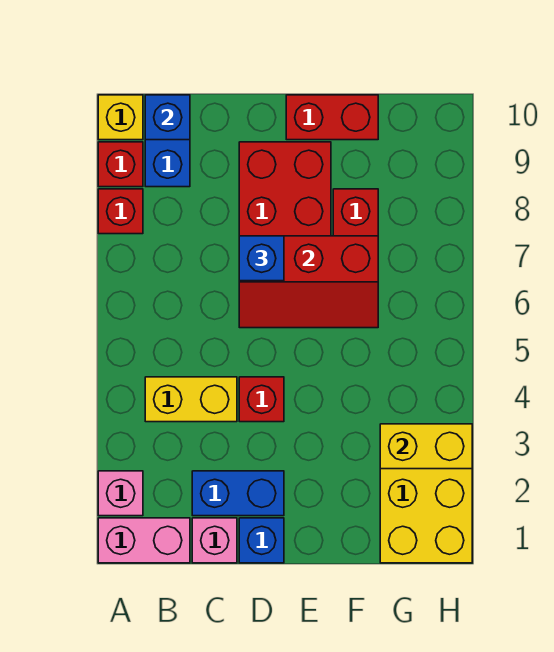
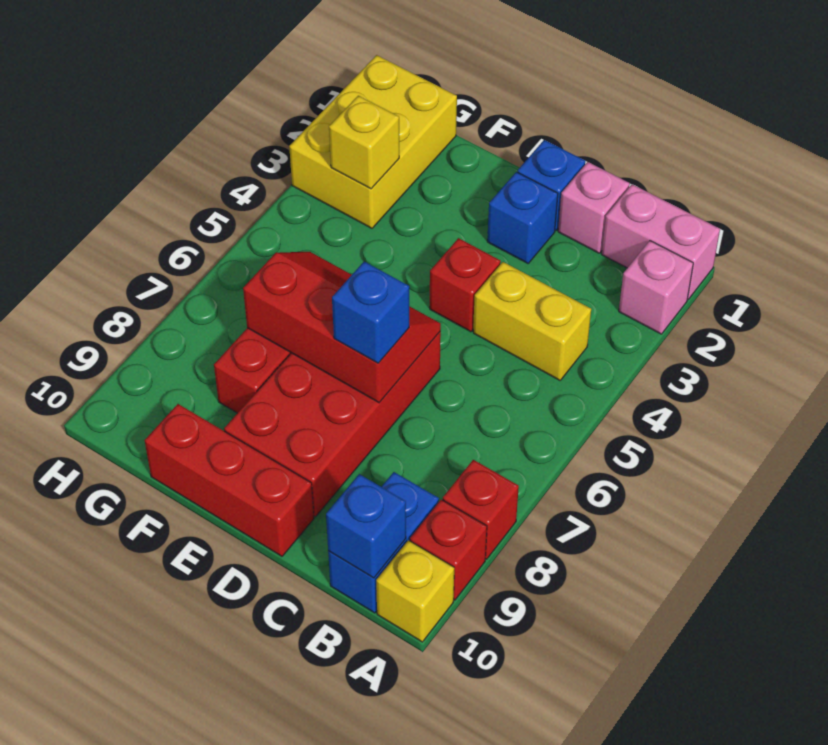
blue brick C2:D2 level 1 -> blue brick D2 level 1
red brick E10:F10 level 1 -> red brick D10:F10 level 1
yellow brick G3:H3 level 2 -> yellow brick G3 level 2

